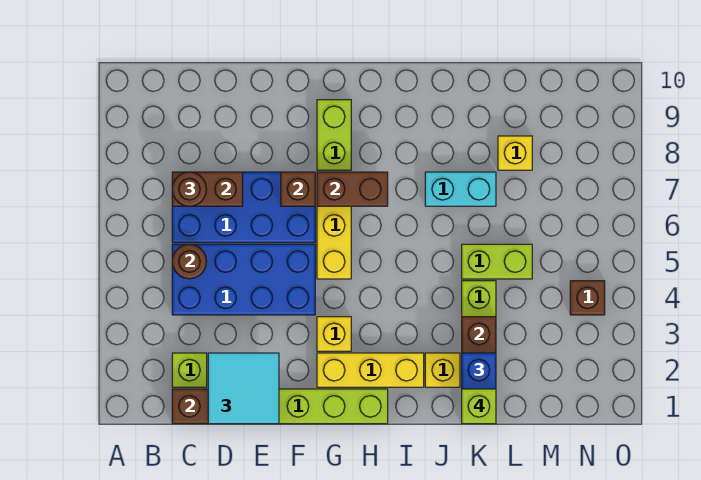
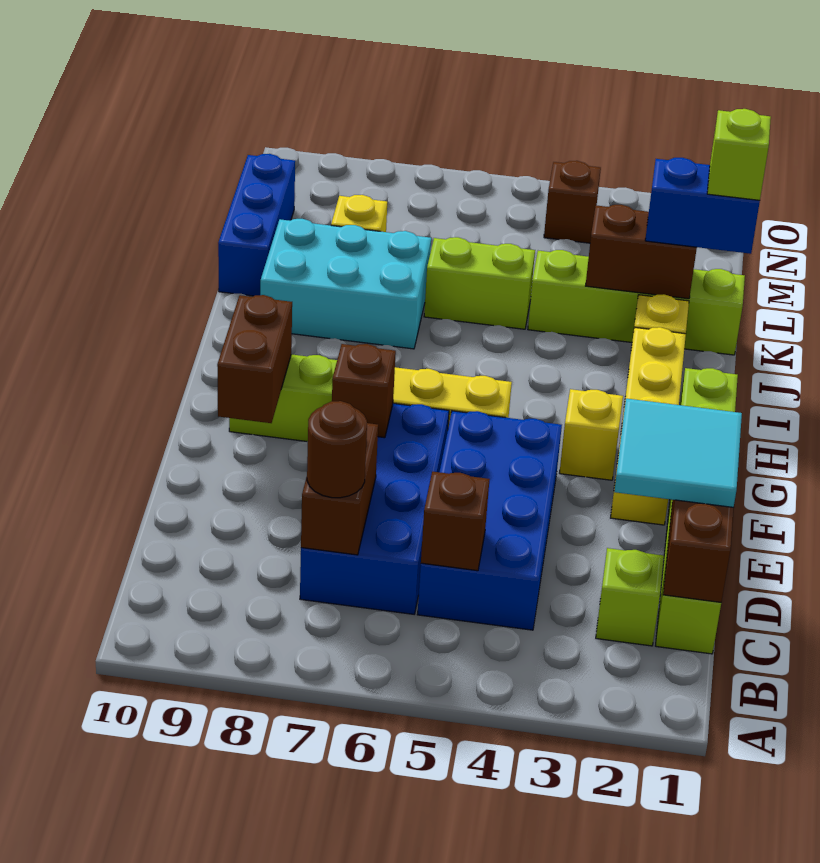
brown round brick C5 level 2 -> brown brick C5 level 2
yellow brick G2:I2 level 1 -> yellow brick F2:I2 level 1
brown brick G7:H7 level 2 -> brown brick F9:G9 level 2
cyan brick J7:K7 level 1 -> cyan brick J7:K9 level 1
lime brick K5:L5 level 1 -> lime brick K5:K6 level 1
none -> blue brick K10:M10 level 1

